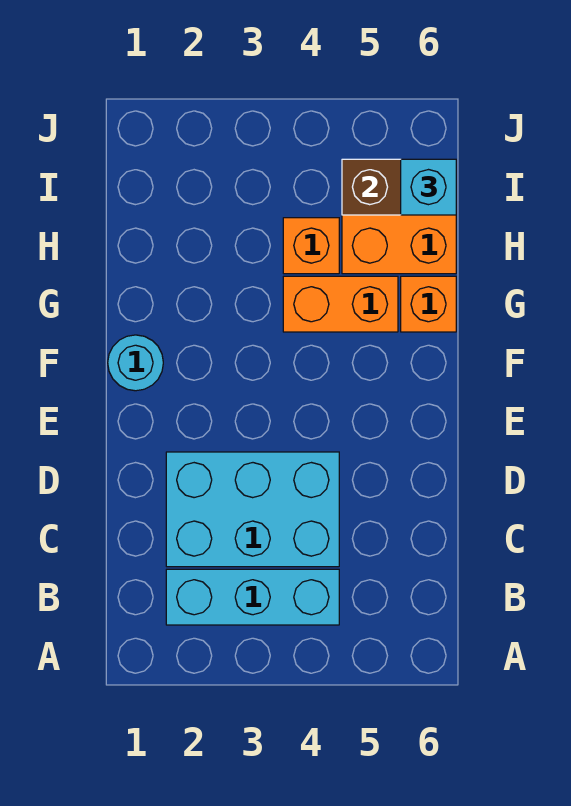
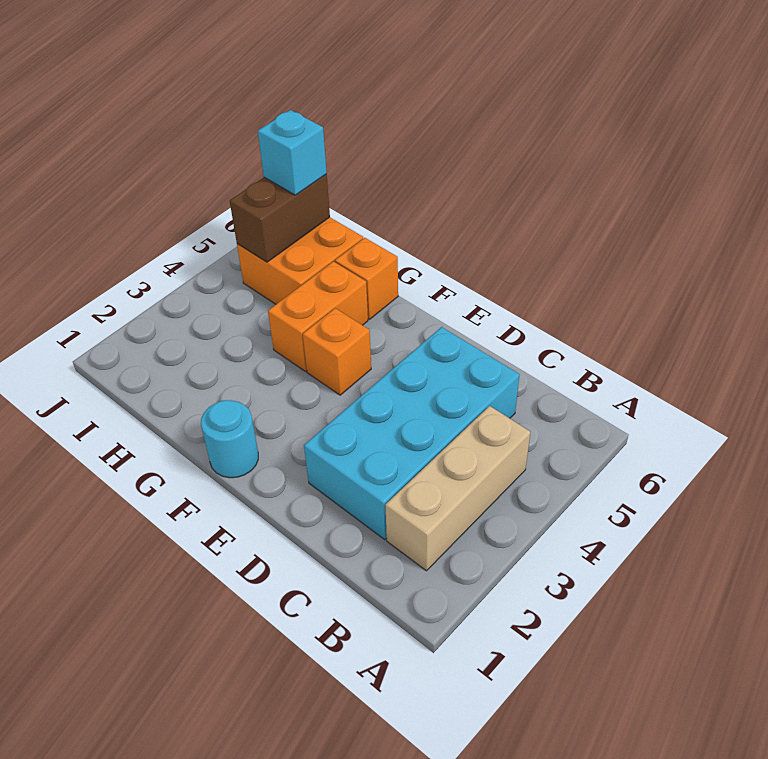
cyan brick B2:B4 level 1 -> tan brick B2:B4 level 1
cyan brick C2:D4 level 1 -> cyan brick C2:D5 level 1
orange brick H4 level 1 -> orange brick F4 level 1

